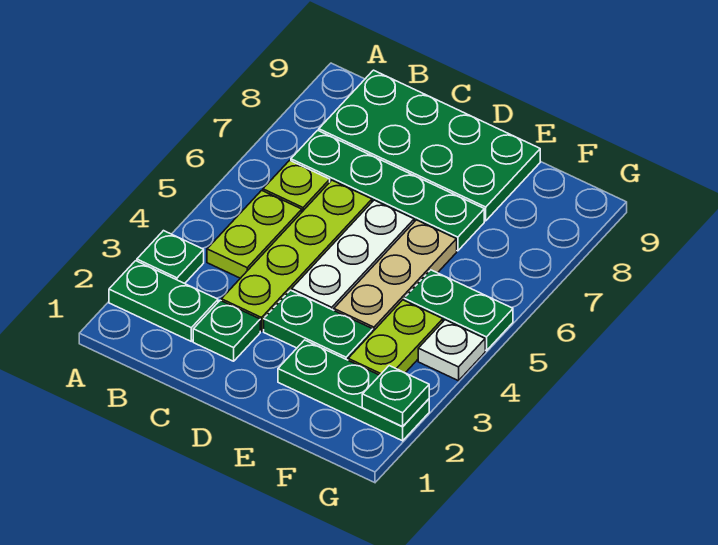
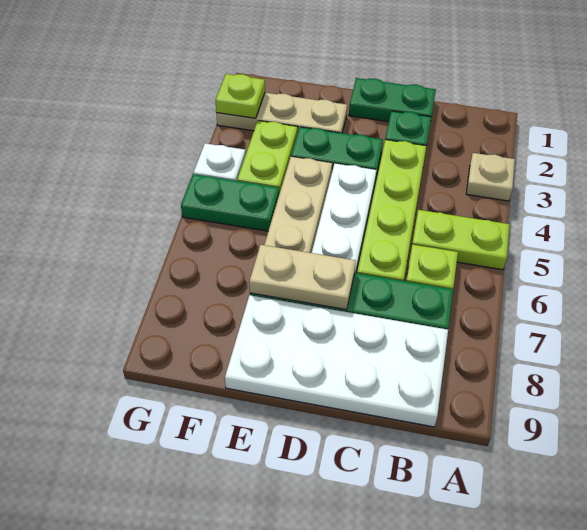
green plate A2:B2 level 1 -> green plate C1:D1 level 1
green plate A3 level 1 -> tan plate A3 level 1
lime plate B4:B5 level 1 -> lime plate A5:B5 level 1
green plate B8:E9 level 1 -> white plate B8:E9 level 1
none -> tan plate D7:E7 level 2
green plate E2:G2 level 1 -> tan plate E2:G2 level 1
green plate G2 level 2 -> lime plate G2 level 2

